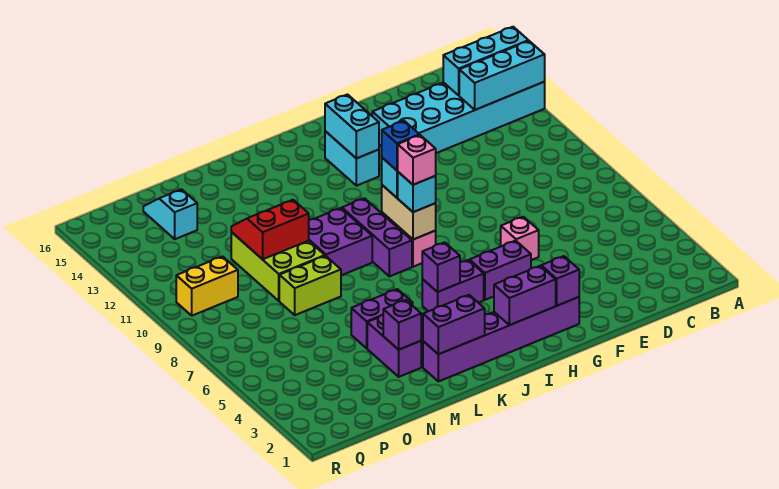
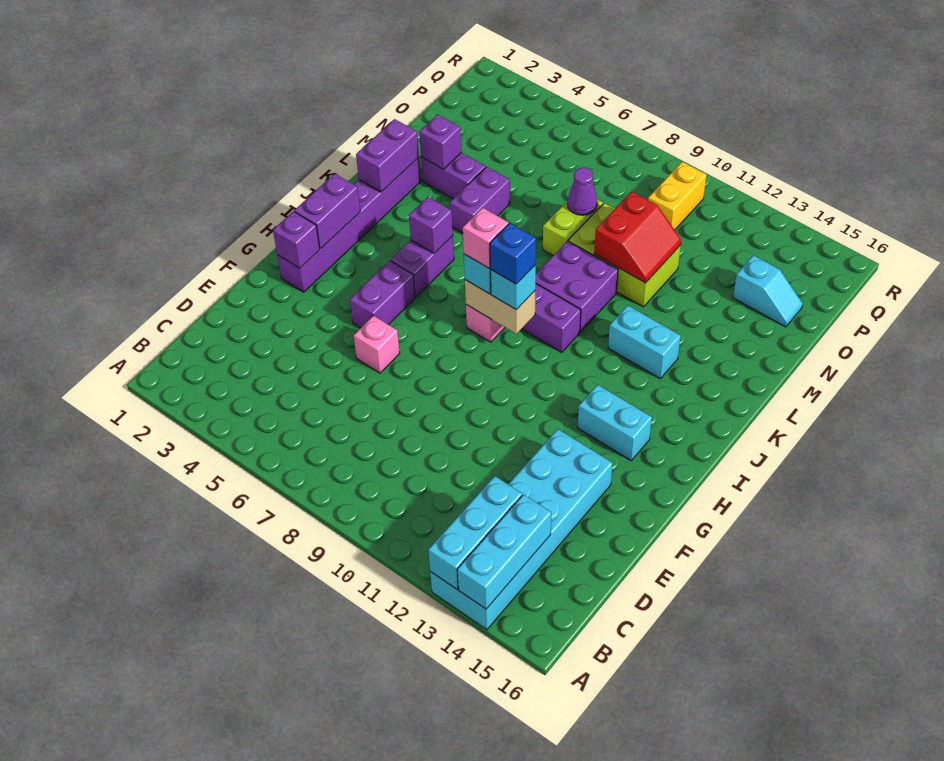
cyan brick H13:H14 level 2 -> cyan brick K12:K13 level 1
none -> purple cone N8 level 2

